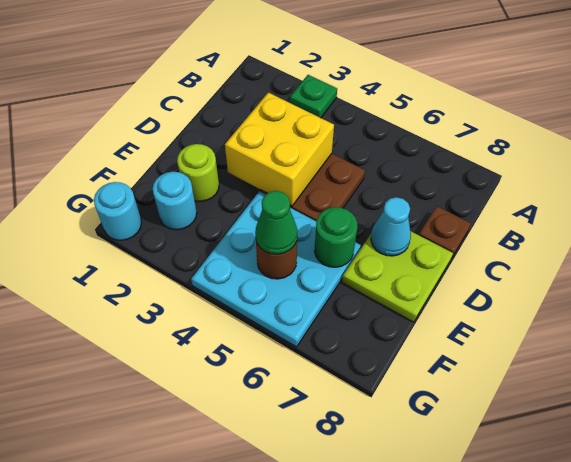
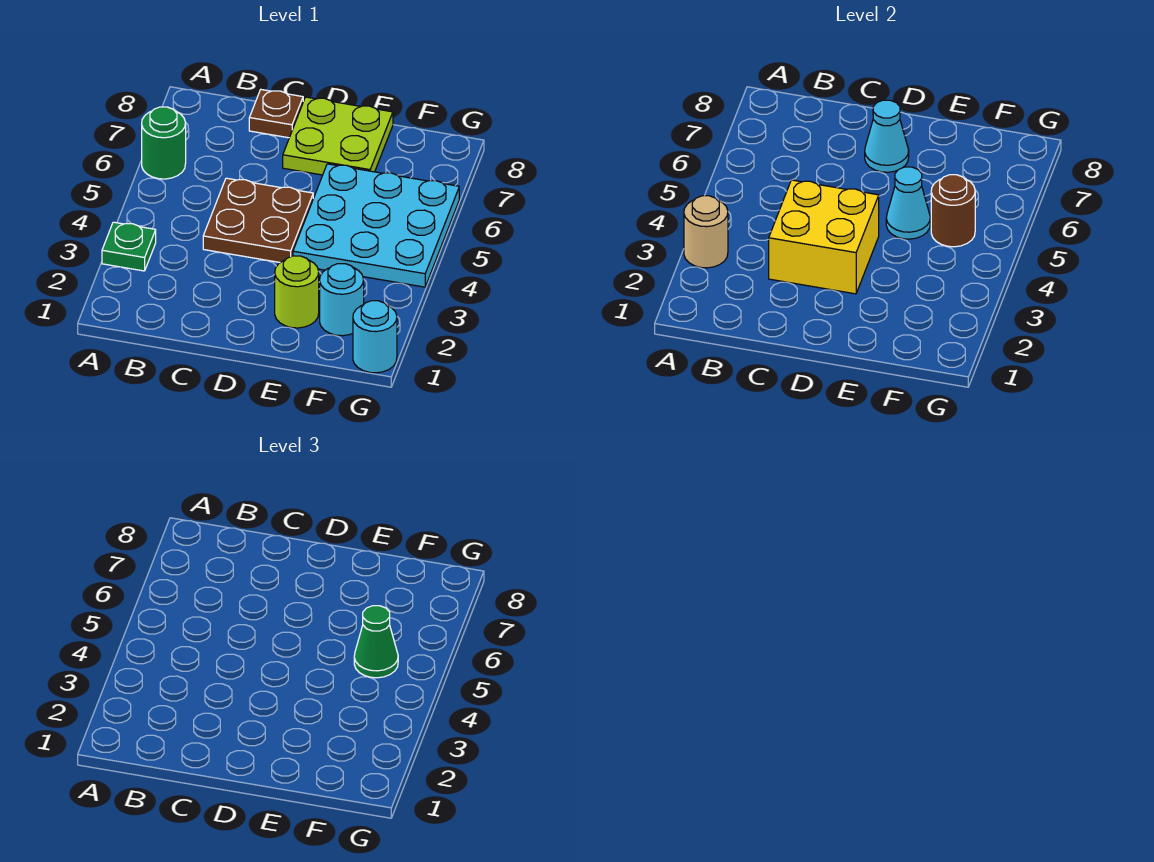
none -> tan round brick A3 level 2
none -> cyan cone E5 level 2
green round brick E6 level 2 -> green round brick A6 level 1

